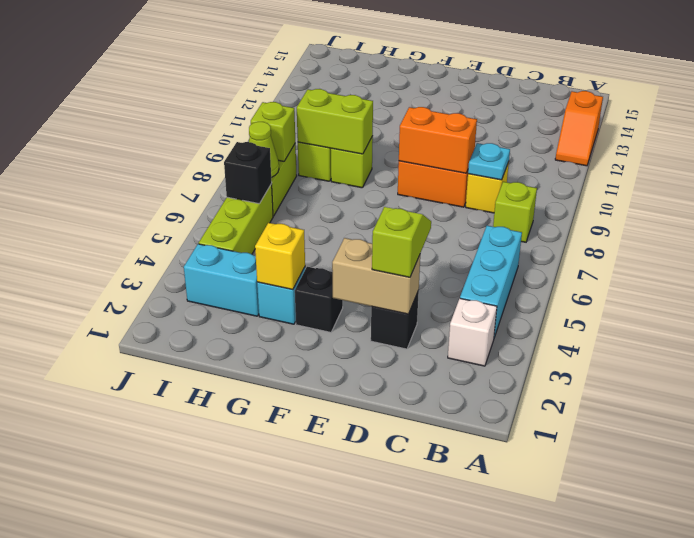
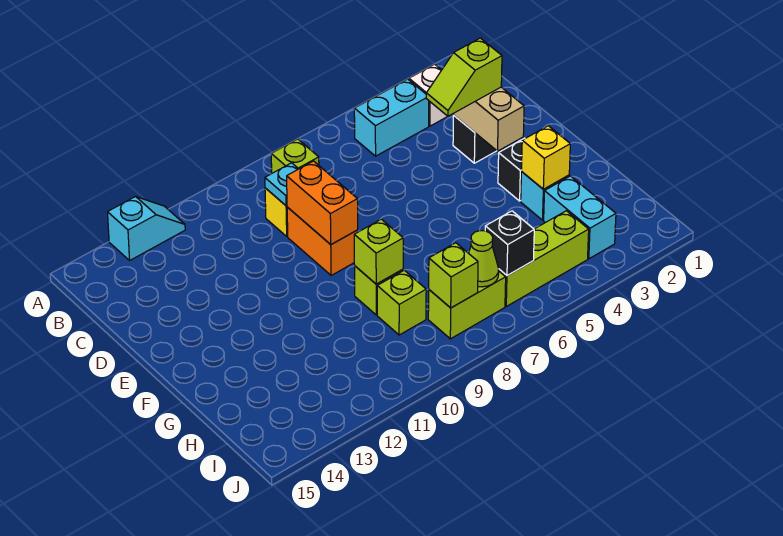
orange slope A12:A13 level 1 top 13 -> cyan slope A12:A13 level 1 top 13
cyan brick B4:B6 level 1 -> cyan brick B4:B5 level 1
lime brick G9:H9 level 2 -> lime brick G9 level 2

